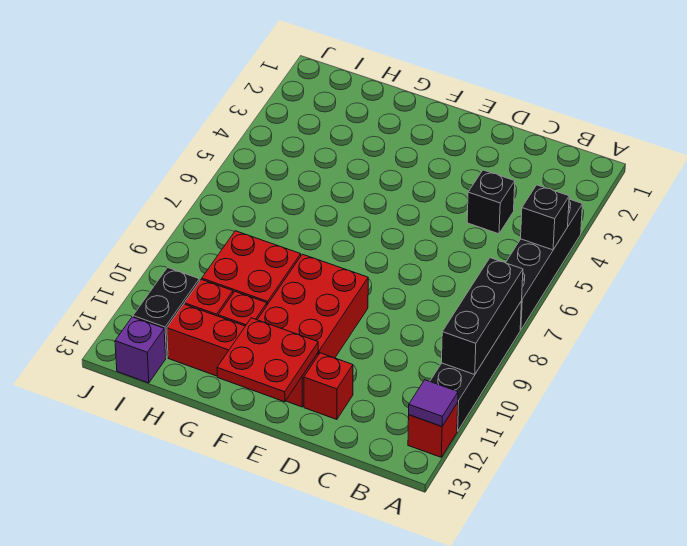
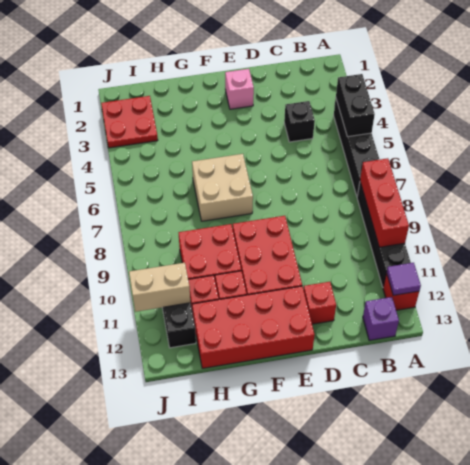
black brick A5 level 2 -> black brick A4:A5 level 2
black brick A8:A10 level 2 -> red brick A8:A10 level 2
none -> pink brick E2 level 1
red brick E12:H12 level 1 -> red brick E12:H13 level 1
red plate E12:F13 level 2 -> red plate I2:J3 level 1
none -> tan brick F6:G7 level 1
none -> tan brick I11:J11 level 2
purple brick I13 level 1 -> purple brick B13 level 1

